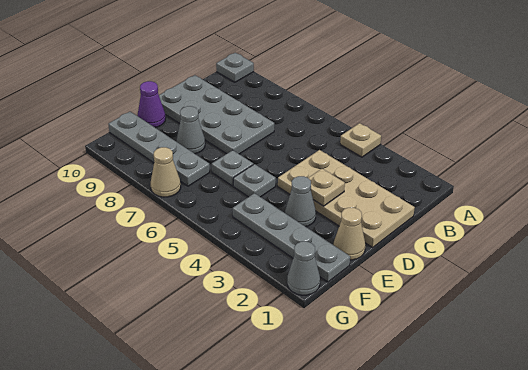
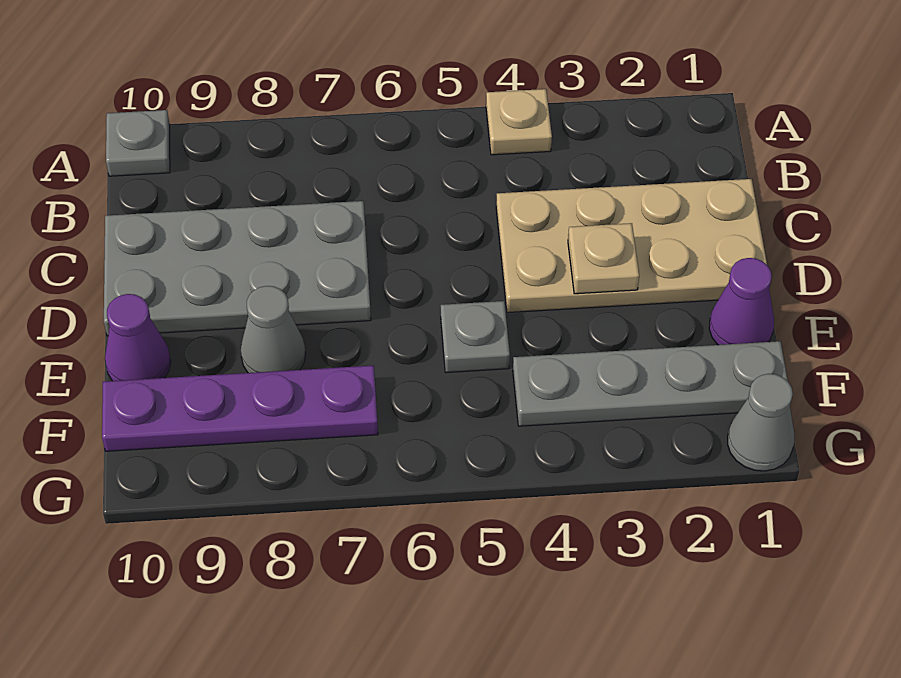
tan cone E1 level 1 -> purple cone E1 level 1
grey cone E3 level 1 -> none
grey plate E6 level 1 -> none
grey plate F7:F10 level 1 -> purple plate F7:F10 level 1
tan cone G7 level 1 -> none

